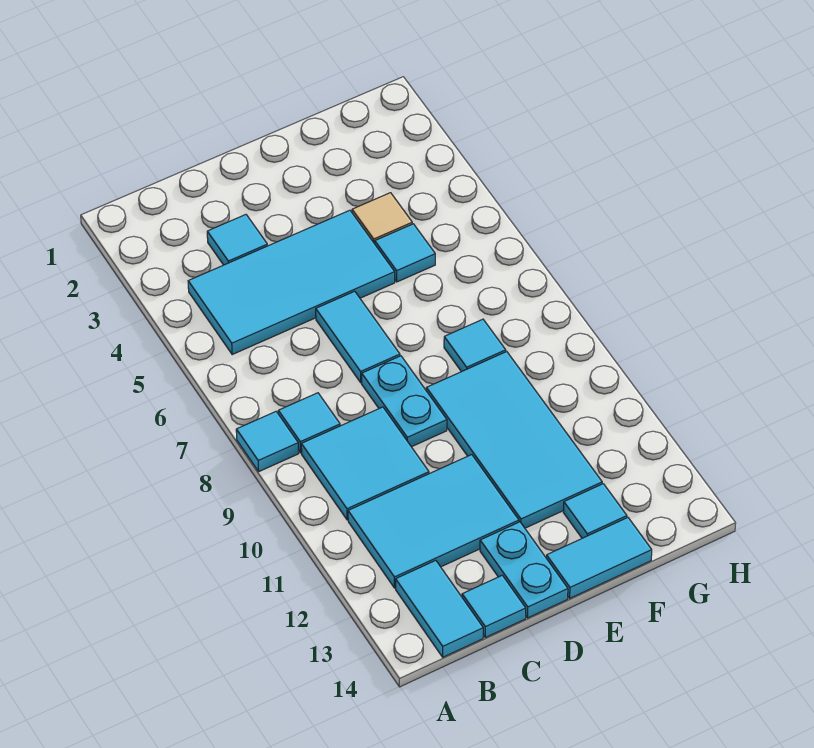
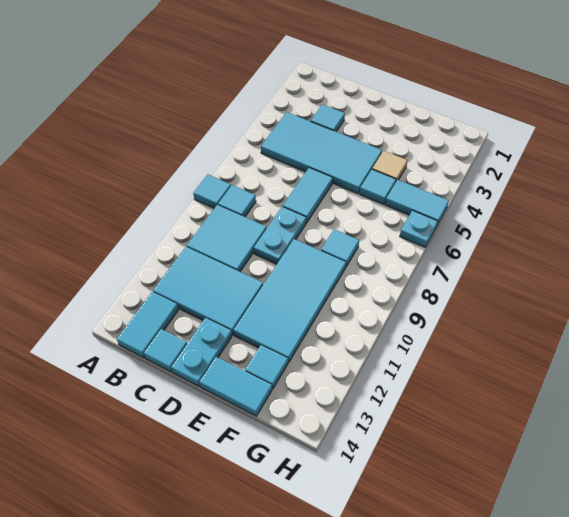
none -> cyan tile G5:H5 level 1
none -> cyan plate H6 level 1

